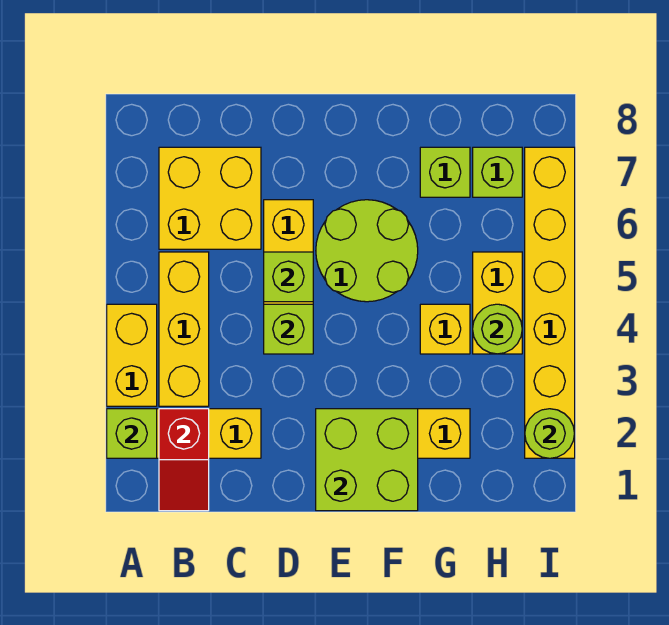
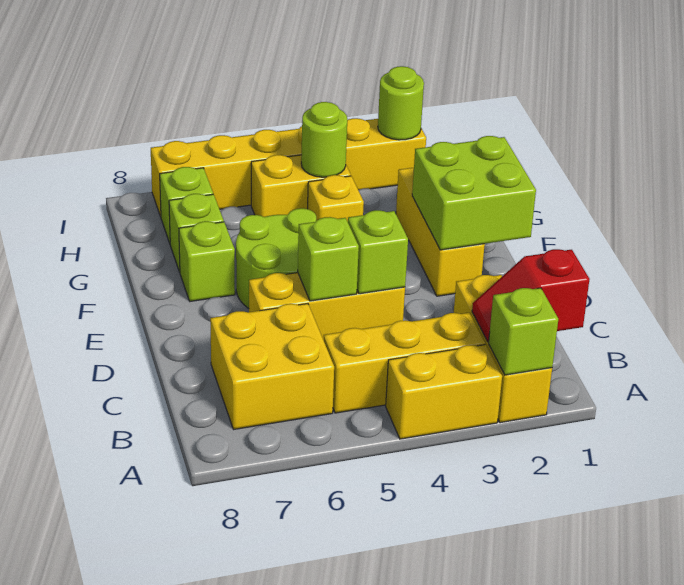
red slope B1:B2 level 2 top 2 -> red slope B1:B2 level 2 top 1
none -> lime brick F7 level 1

